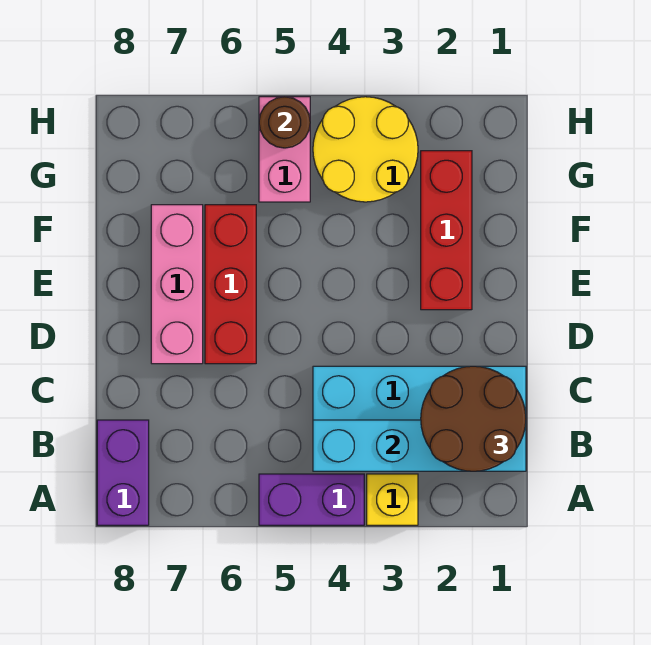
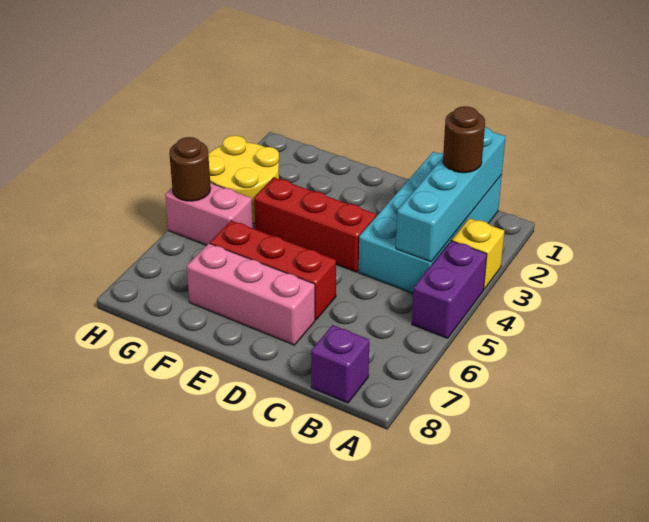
purple brick A8:B8 level 1 -> purple brick B8 level 1
brown round brick B1:C2 level 3 -> brown round brick B2 level 3
red brick E2:G2 level 1 -> red brick D4:F4 level 1

